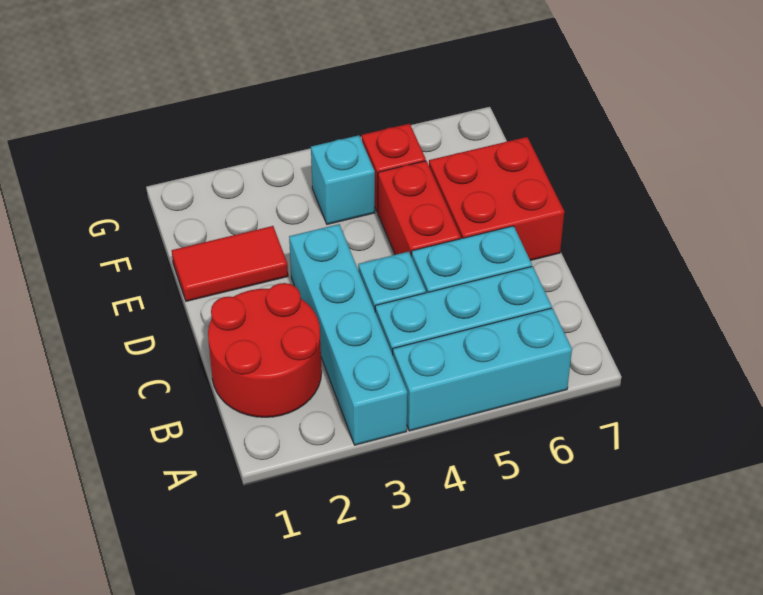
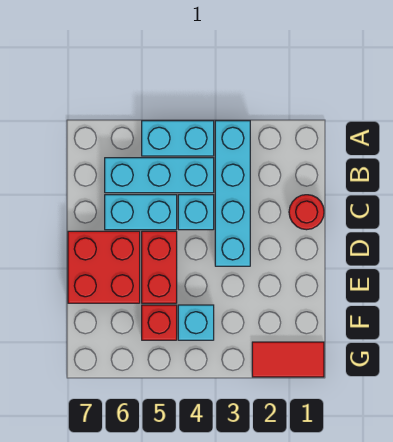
cyan brick A4:A6 level 1 -> cyan brick A4:A5 level 1
red round brick B1:C2 level 1 -> red round brick C1 level 1
red tile E1:E2 level 1 -> red tile G1:G2 level 1

